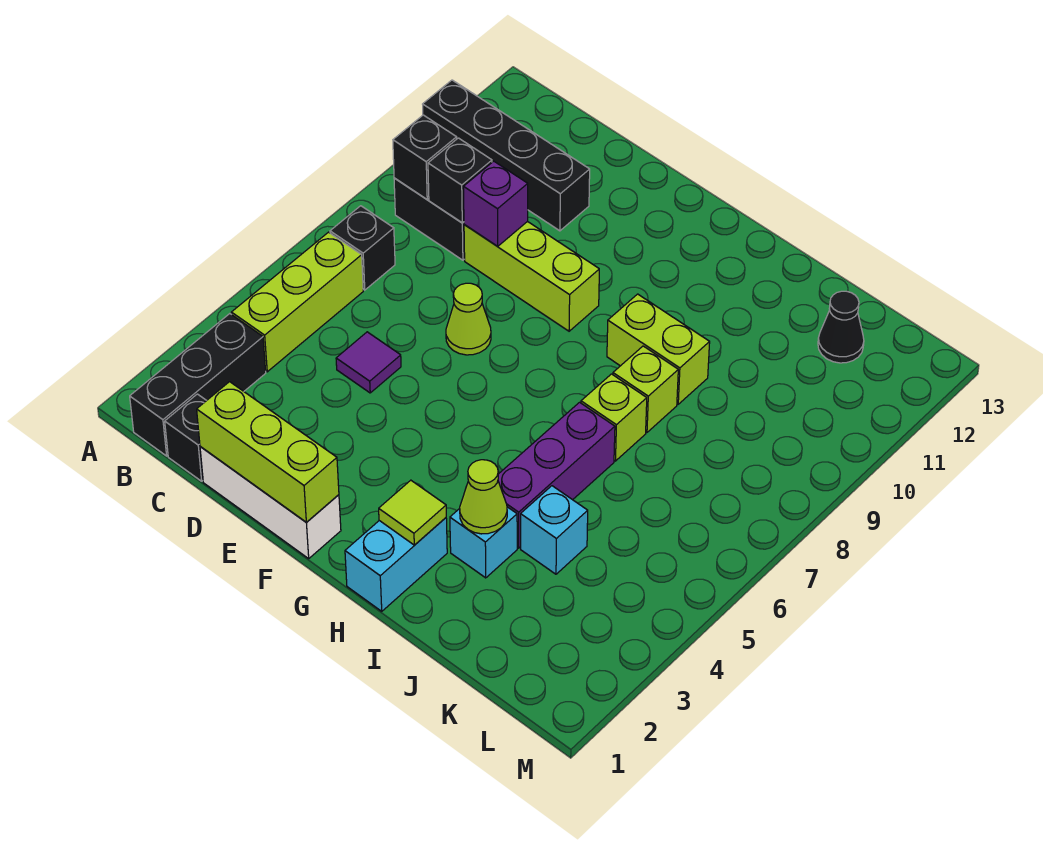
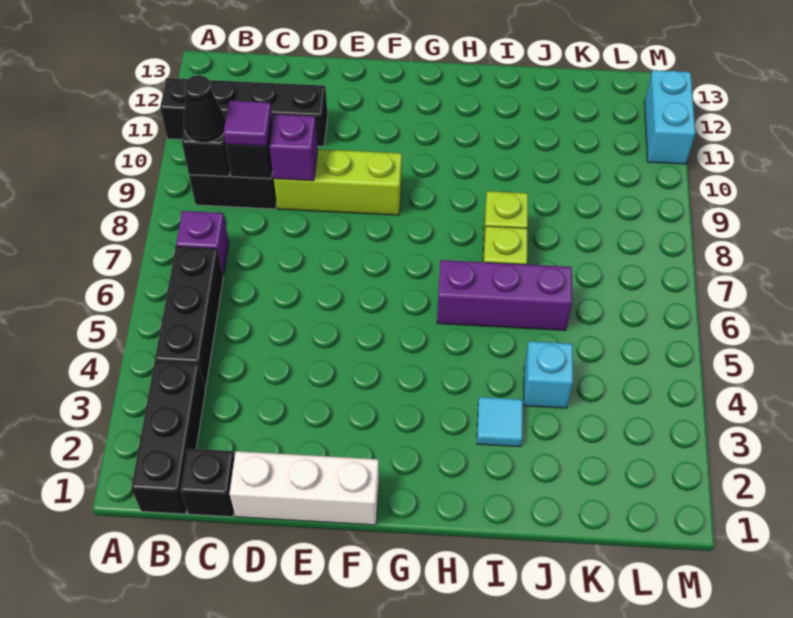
lime brick B4:B6 level 1 -> black brick B4:B6 level 1
black brick B7 level 1 -> purple brick B7 level 1
lime brick D1:F1 level 2 -> none
purple tile D5 level 1 -> purple tile C9 level 3
lime cone E7 level 1 -> none
cyan brick H1:H2 level 1 -> cyan brick M11:M12 level 1
lime tile H2 level 2 -> none
lime brick H9:I9 level 1 -> none
cyan brick I3 level 1 -> cyan tile I3 level 1
lime cone I3 level 2 -> none
purple brick I4:I6 level 1 -> purple brick H6:J6 level 1
black cone K12 level 1 -> black cone B9 level 3

